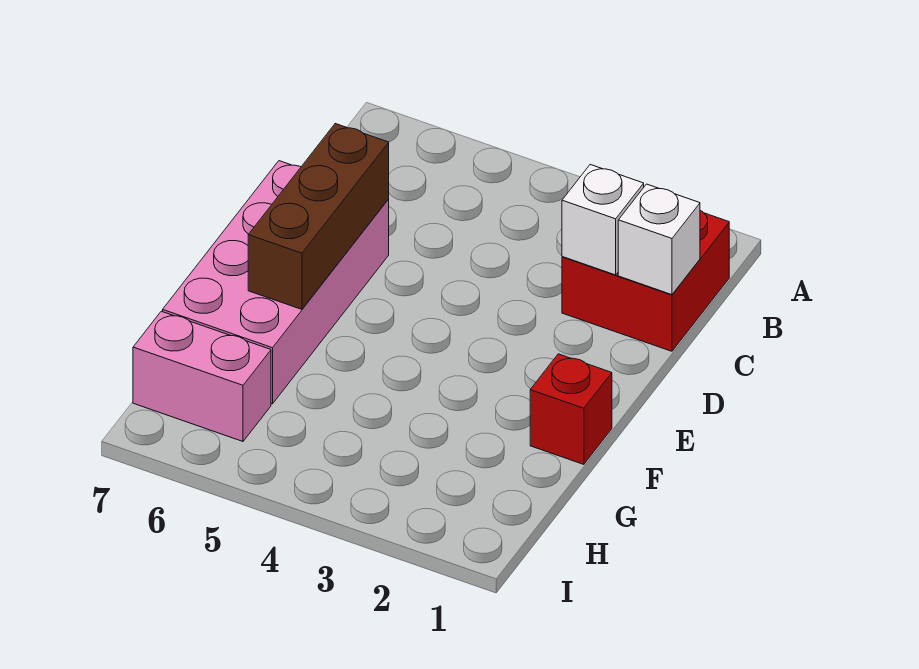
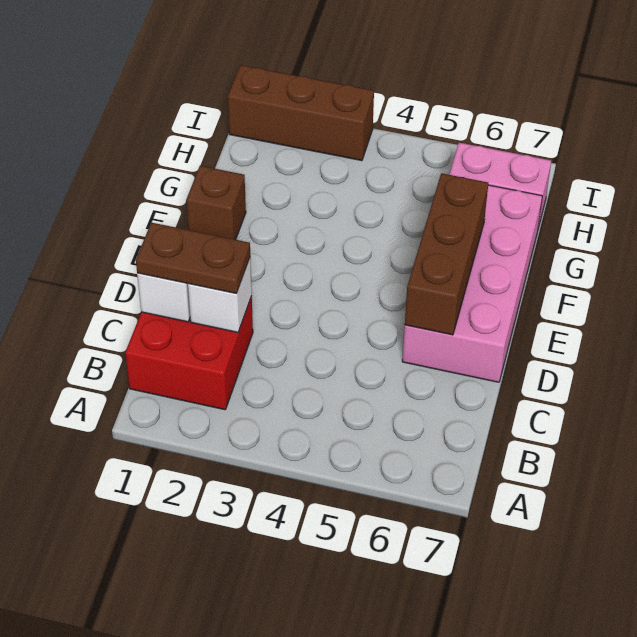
none -> brown plate C1:C2 level 3
red brick F1 level 1 -> brown brick F1 level 1
none -> brown brick I1:I3 level 1

